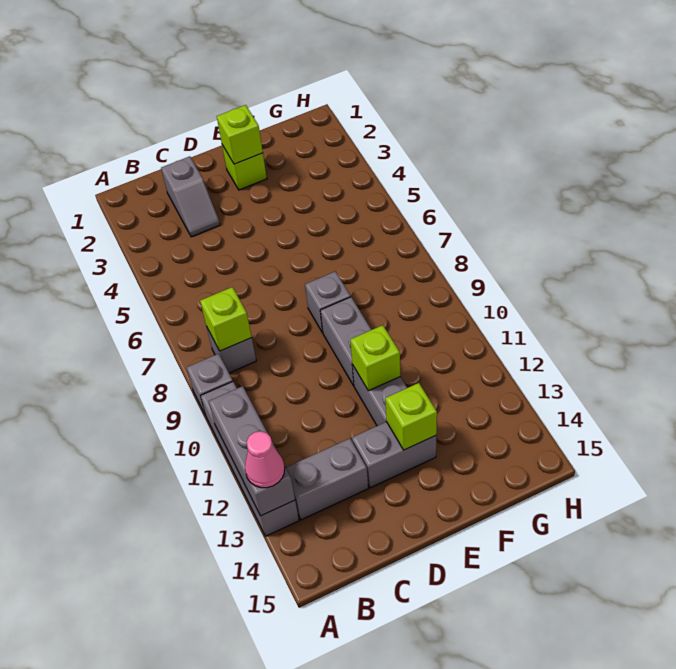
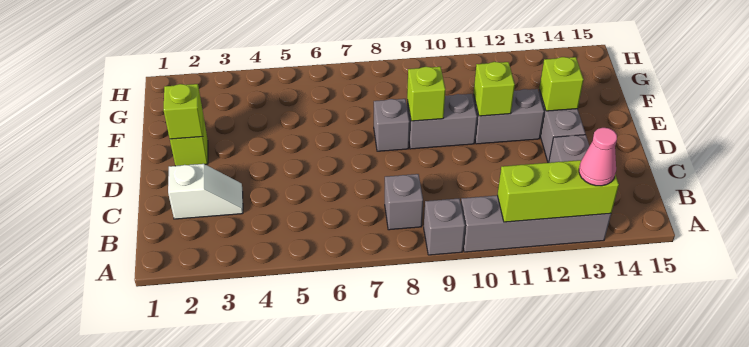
grey brick A11:A13 level 2 -> lime brick A11:A13 level 2
lime brick B8 level 2 -> lime brick E9 level 2
grey slope C2:C3 level 1 top 2 -> white slope C2:C3 level 1 top 2

